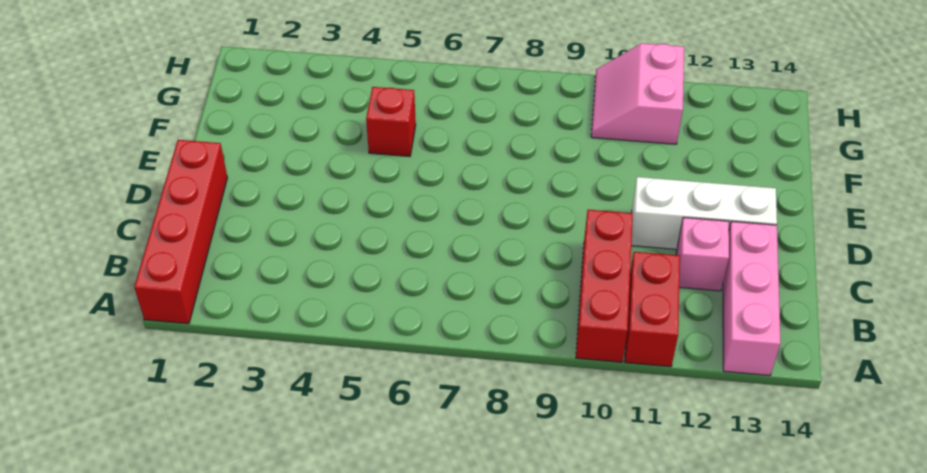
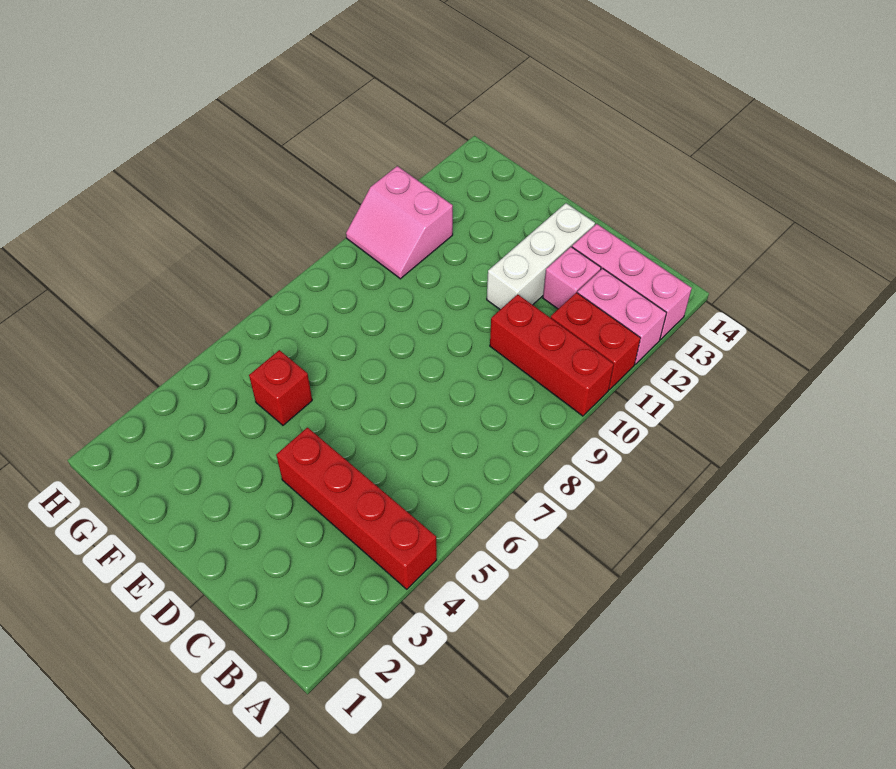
red brick A1:D1 level 1 -> red brick A4:D4 level 1
none -> pink brick A12:B12 level 1

